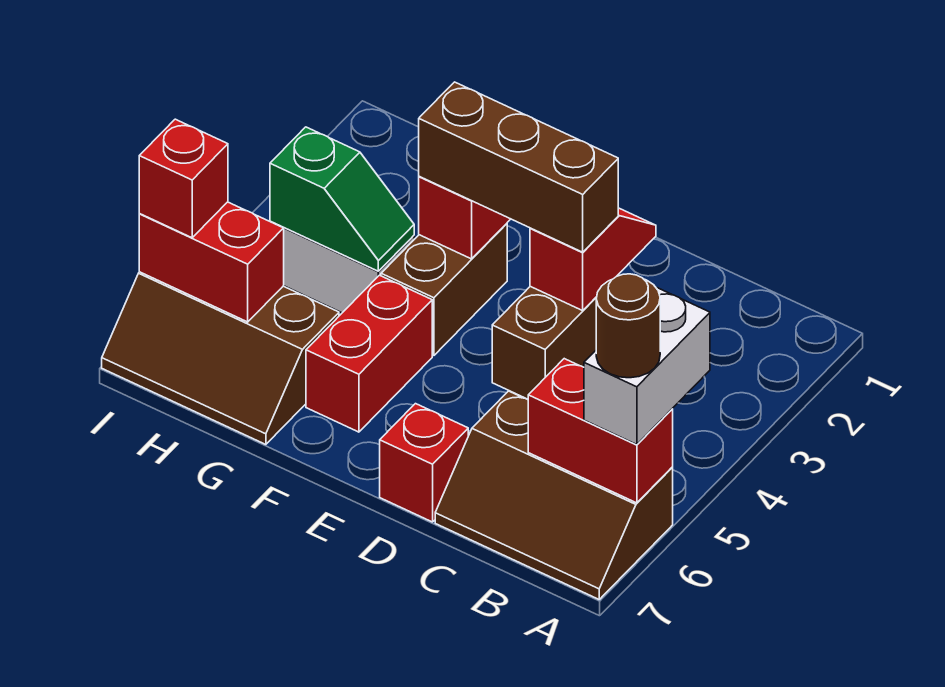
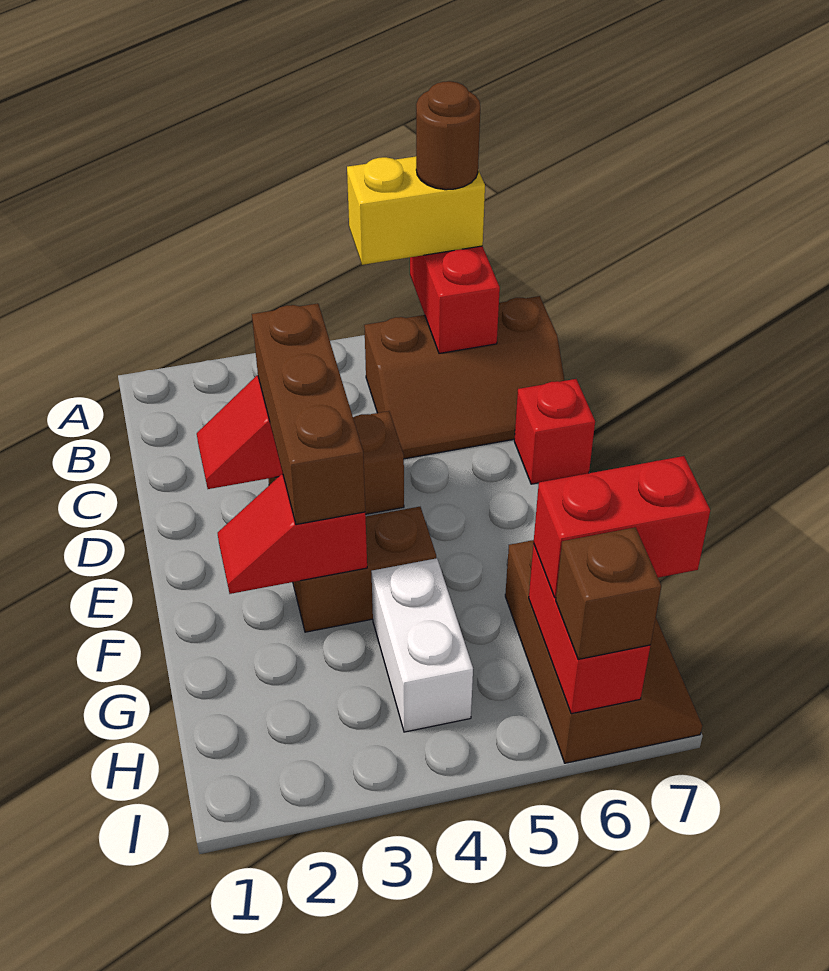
white brick A5:A6 level 3 -> yellow brick A5:A6 level 3
brown slope A6:C7 level 1 top 6 -> brown slope B5:C7 level 1 top B
red brick F5:F6 level 1 -> red brick H6:H7 level 3
green slope G4:H4 level 2 top H -> none
red brick I6 level 3 -> brown brick I6 level 3

